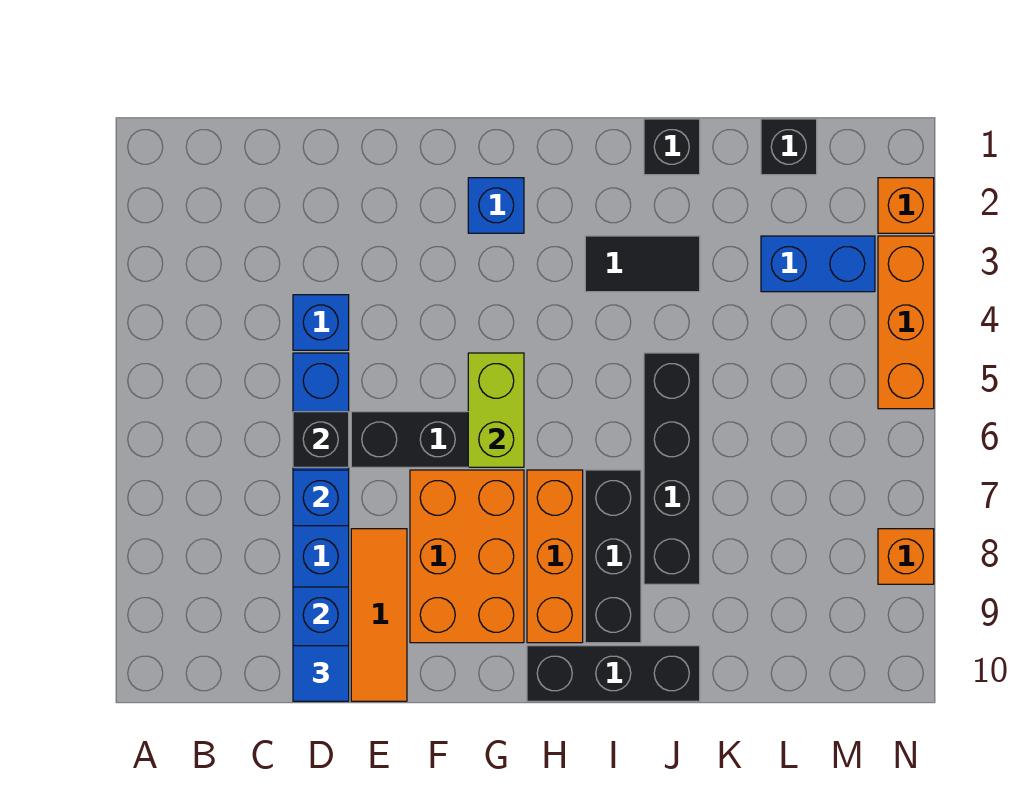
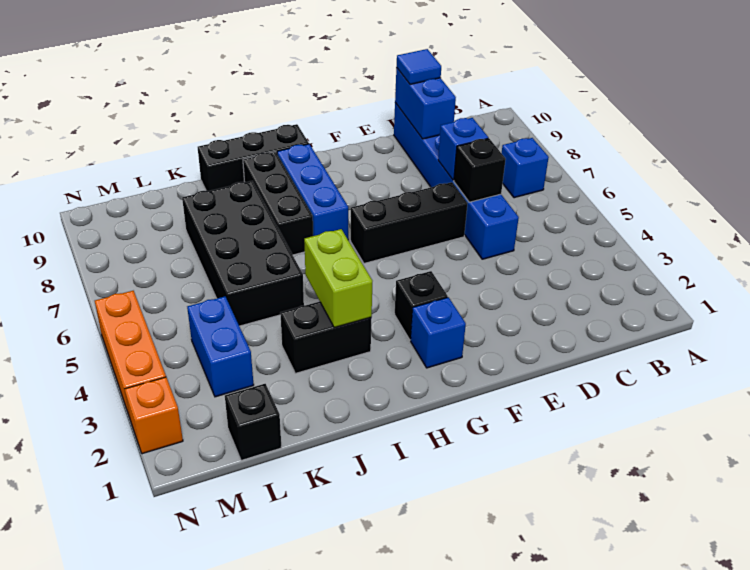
blue brick D4 level 1 -> blue brick B7 level 1
orange tile E8:E10 level 1 -> none
orange brick F7:G9 level 1 -> none
lime brick G5:G6 level 2 -> lime brick I3:I4 level 2
orange brick H7:H9 level 1 -> blue brick H7:H9 level 1
black tile I3:J3 level 1 -> black brick I3:J3 level 1
black brick J1 level 1 -> black brick G3 level 1
black brick J5:J8 level 1 -> black brick J5:K8 level 1
blue brick L3:M3 level 1 -> blue brick L3:L4 level 1
orange brick N8 level 1 -> none

